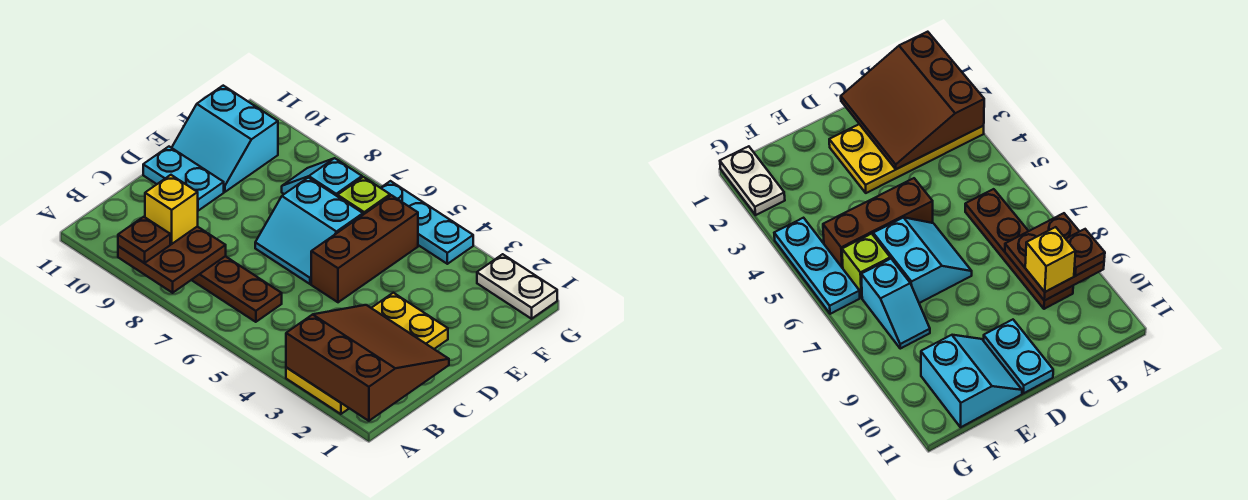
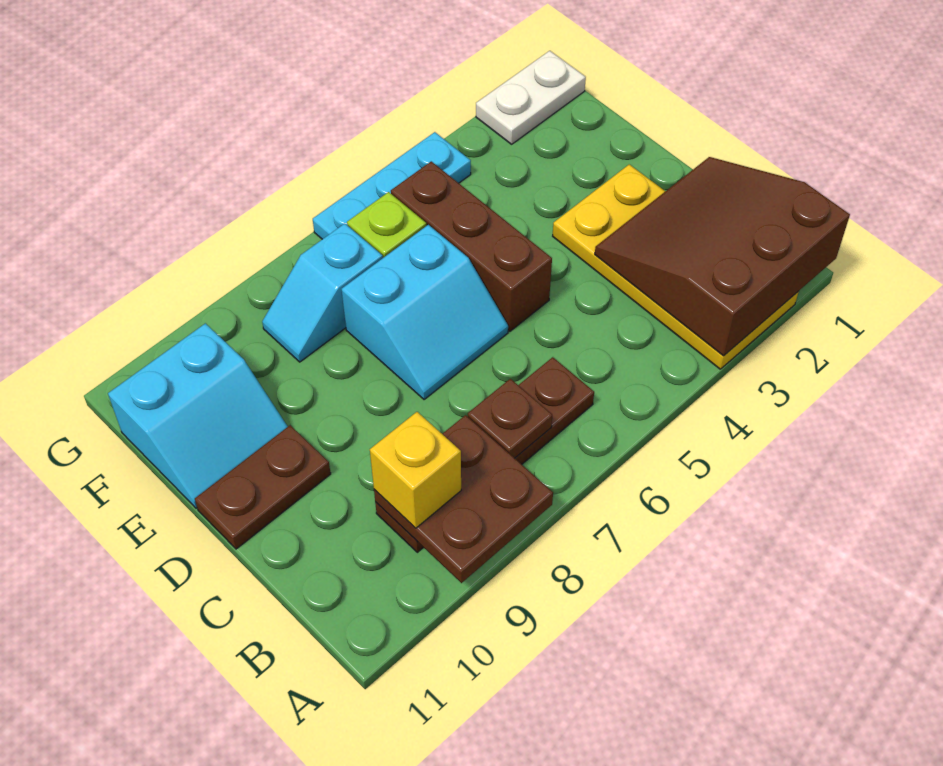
brown plate A9 level 3 -> brown plate B7 level 2
cyan plate D10:D11 level 1 -> brown plate D10:D11 level 1

